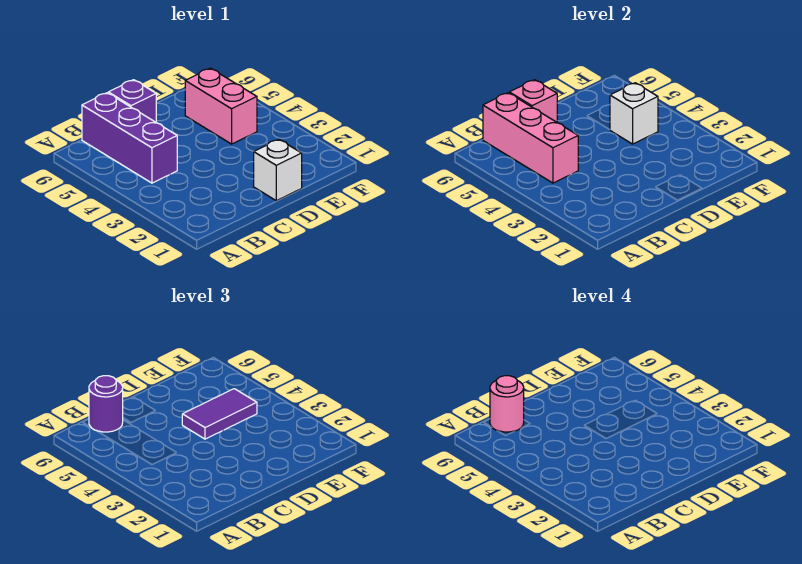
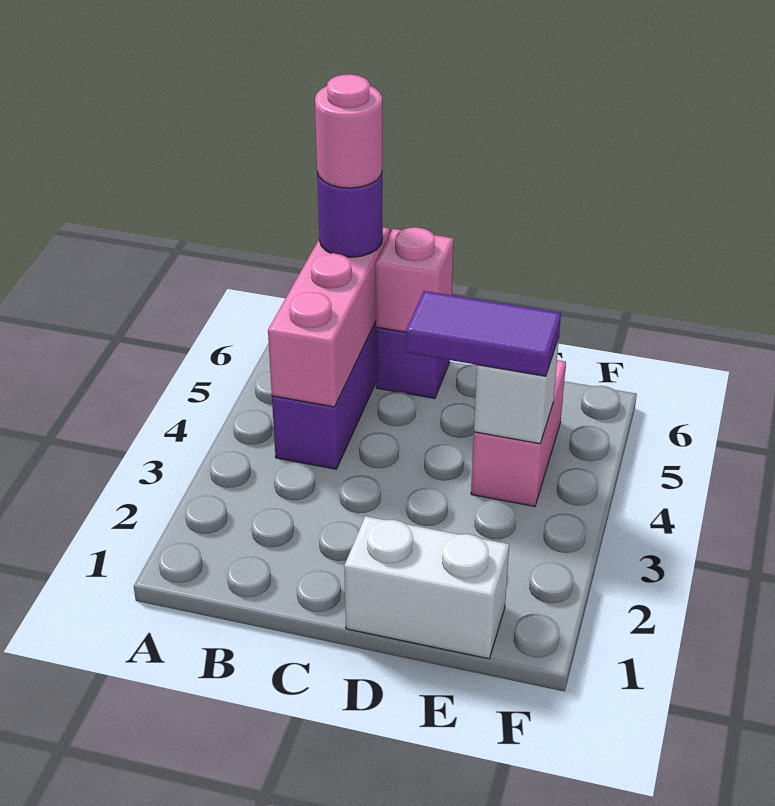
white brick D1 level 1 -> white brick D1:E1 level 1

